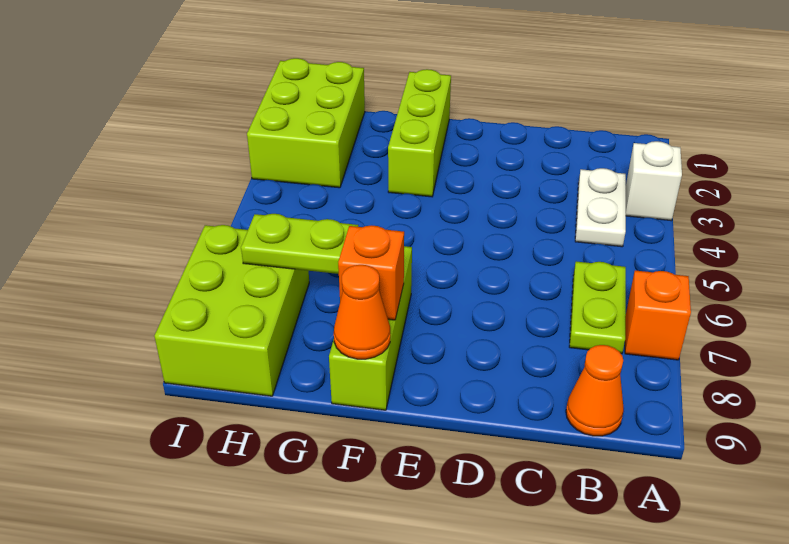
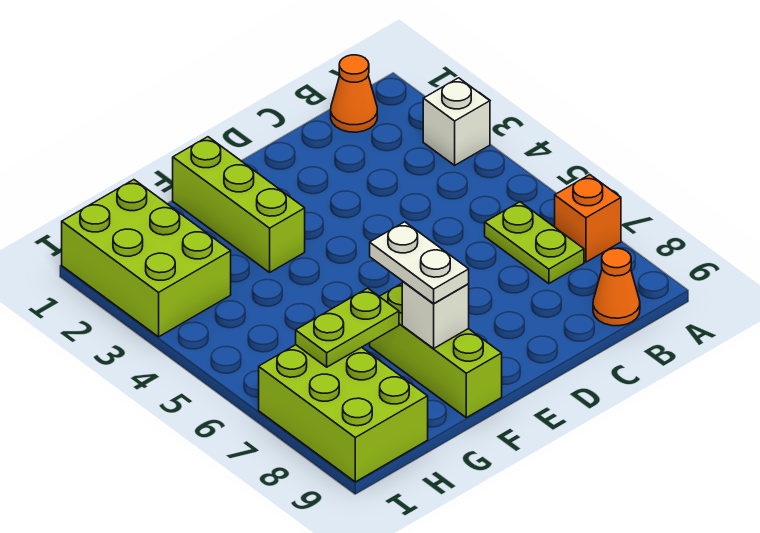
white plate B3:B4 level 1 -> white plate F7:F8 level 3
orange brick F8 level 2 -> white brick F8 level 2
orange cone F9 level 2 -> orange cone B1 level 1

